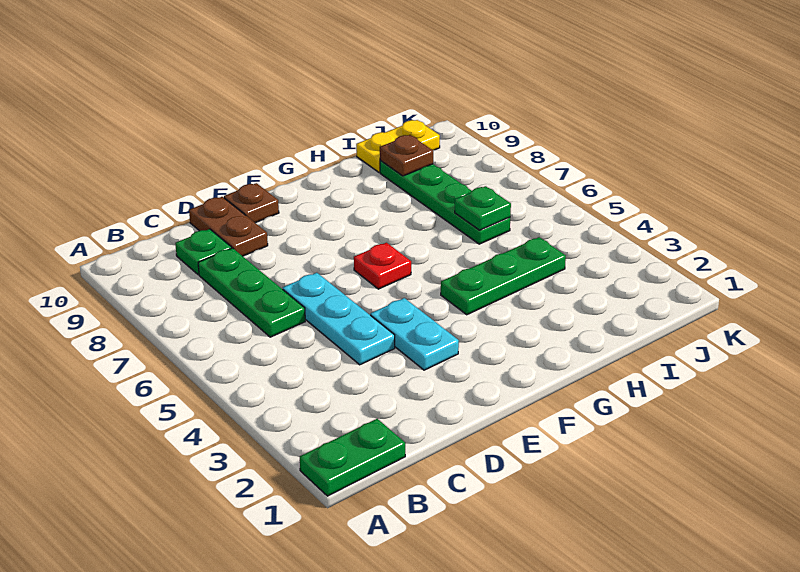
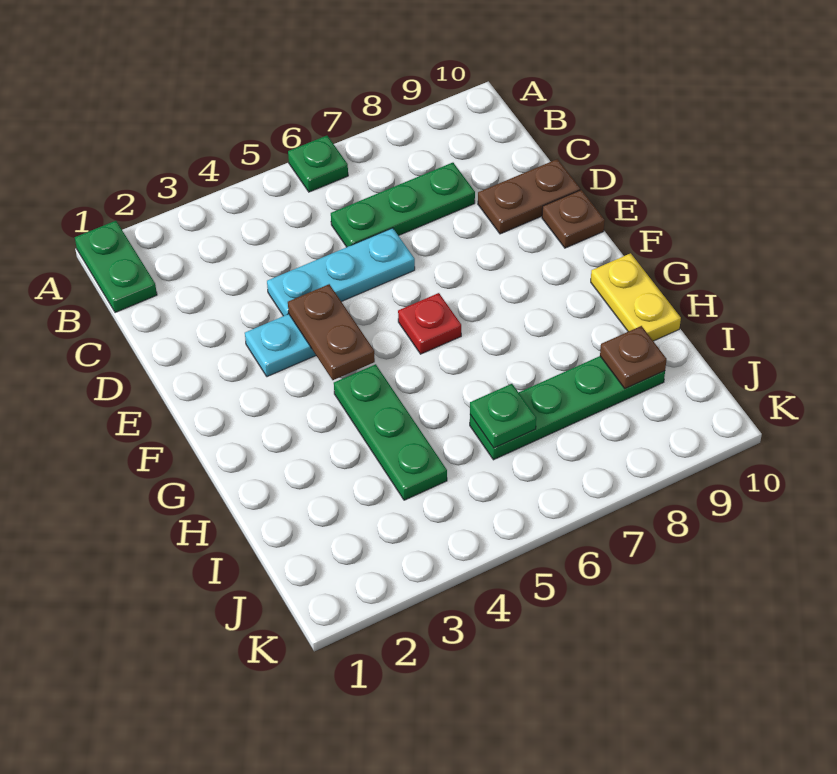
green plate C9 level 1 -> green plate A6 level 1
none -> brown plate E4:F4 level 2
yellow plate I10:J10 level 1 -> yellow plate G10:H10 level 1

